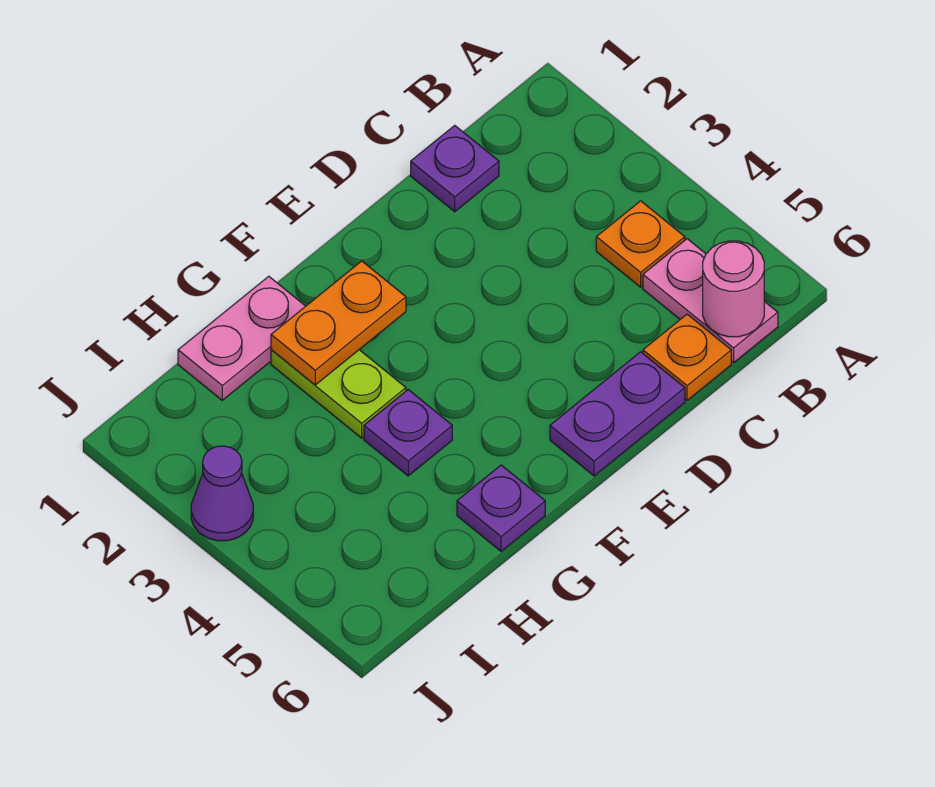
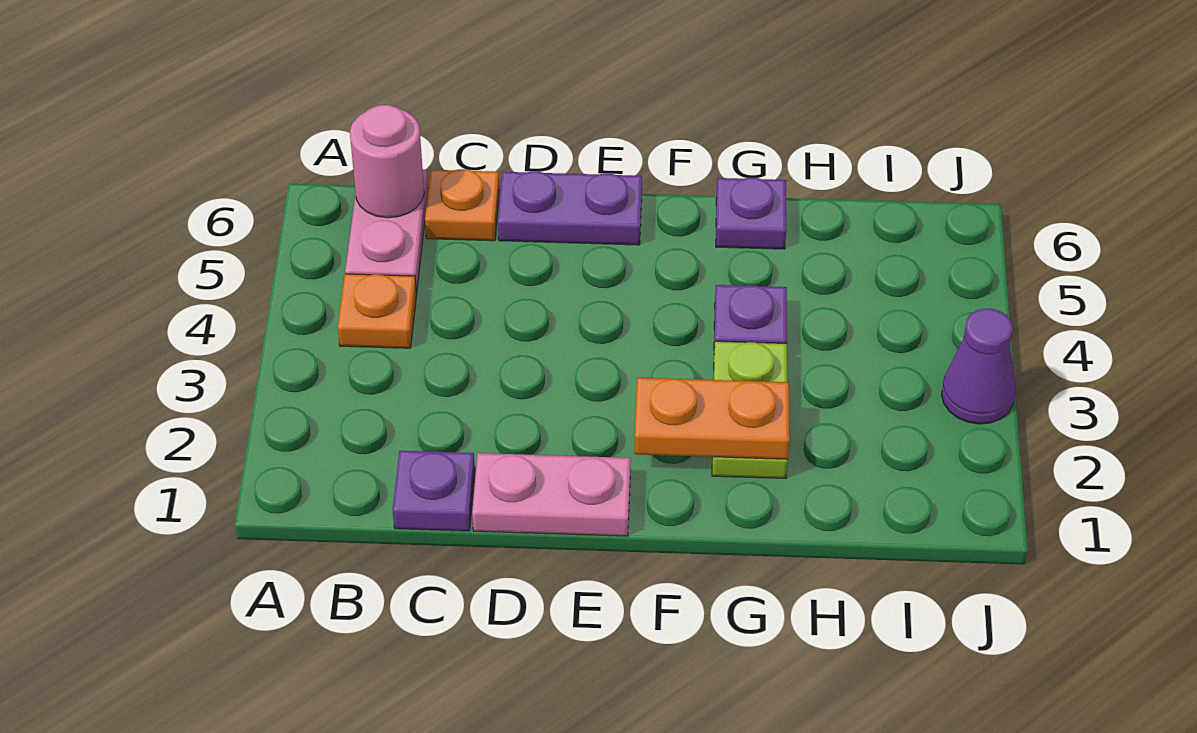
pink plate G1:H1 level 1 -> pink plate D1:E1 level 1

